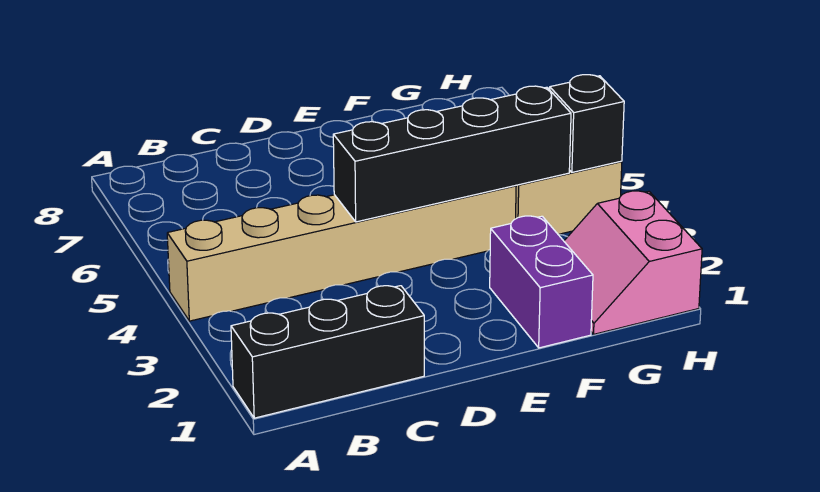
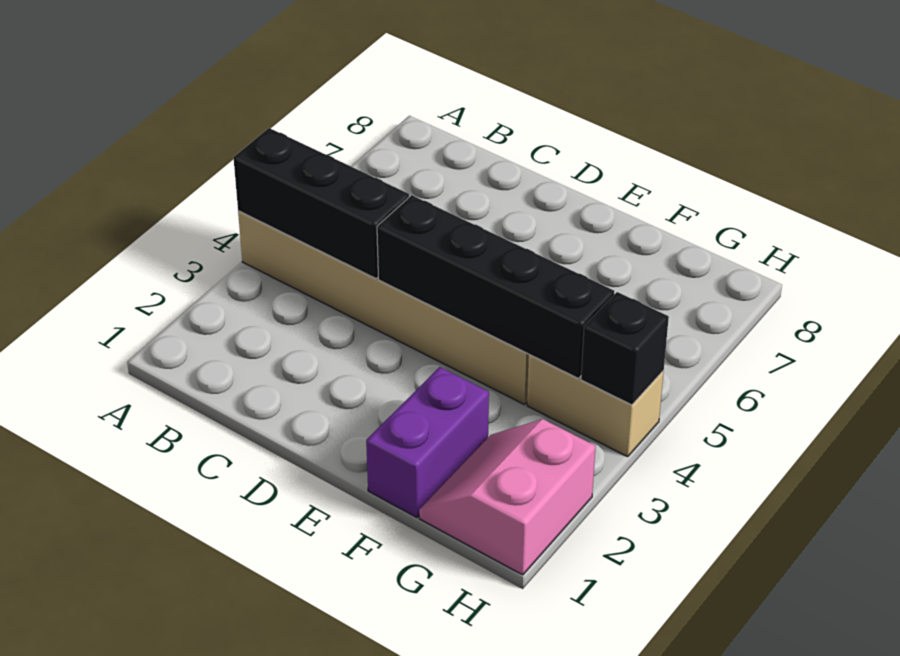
black brick A1:C1 level 1 -> black brick A4:C4 level 2

